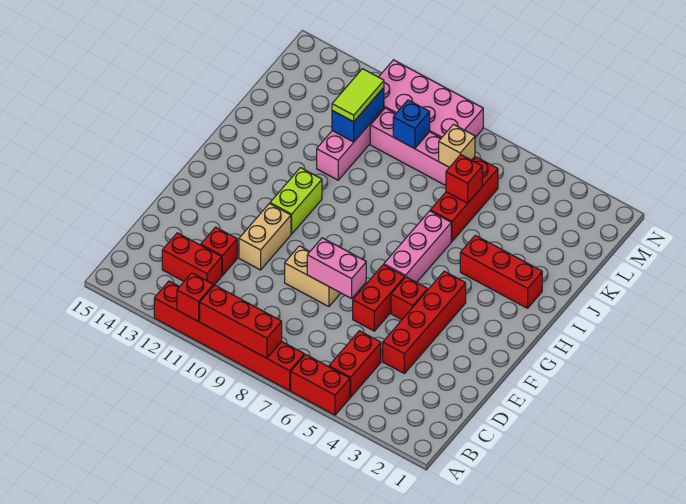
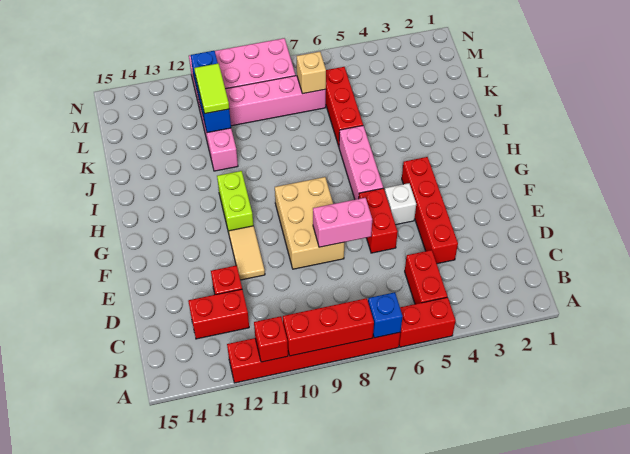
tan brick E8:E9 level 1 -> tan brick E8:G9 level 1
tan brick E11:F11 level 1 -> tan tile E11:F11 level 1
red brick F5 level 1 -> white brick F5 level 1
red brick I2:I4 level 1 -> none
red brick K6 level 2 -> none
blue brick K11:L11 level 2 -> blue brick K11:M11 level 2
blue brick L9 level 2 -> blue brick A7 level 2

